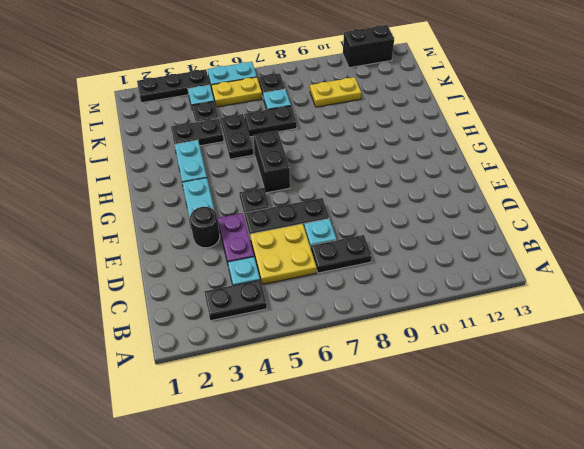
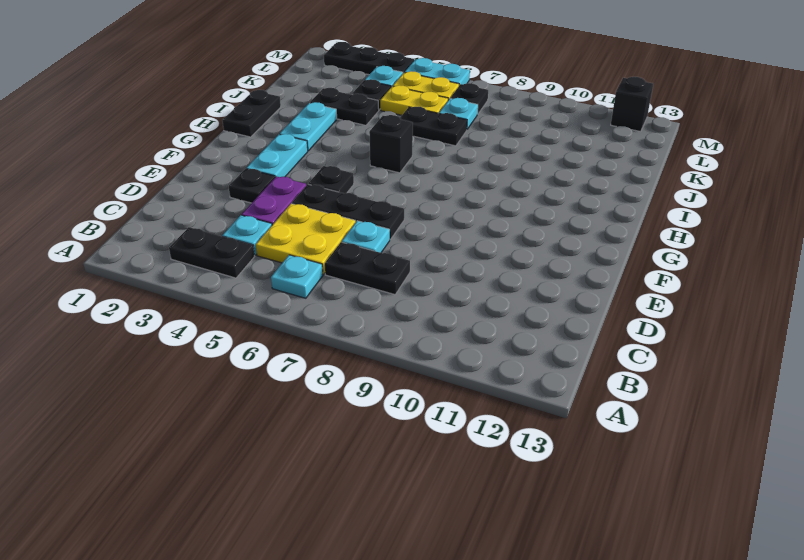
none -> cyan plate B6 level 1
black round brick E3 level 1 -> black plate E3 level 1
black brick G6:H6 level 1 -> black brick H6 level 1
black plate I5:J5 level 1 -> black plate H1:I1 level 1
yellow plate K9:K10 level 1 -> yellow plate K5:K6 level 1
black brick M11:M12 level 1 -> black brick M12 level 1

